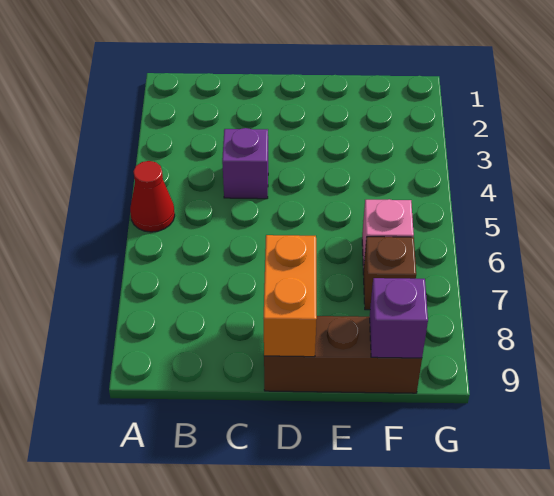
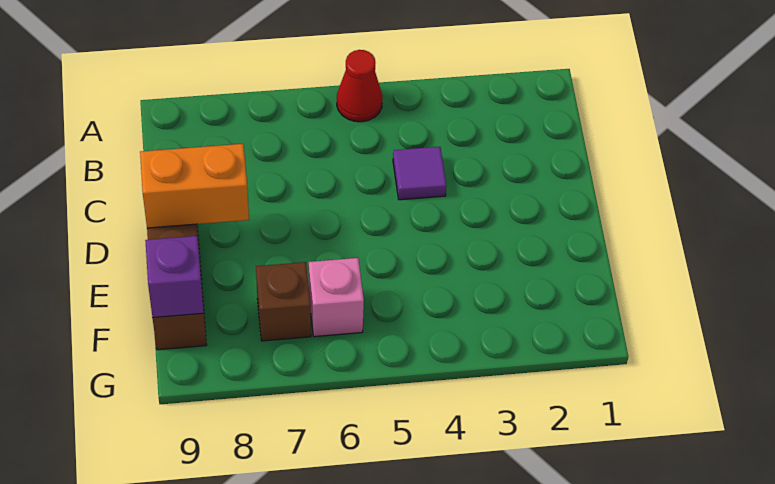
purple brick C4 level 1 -> purple tile C4 level 1

